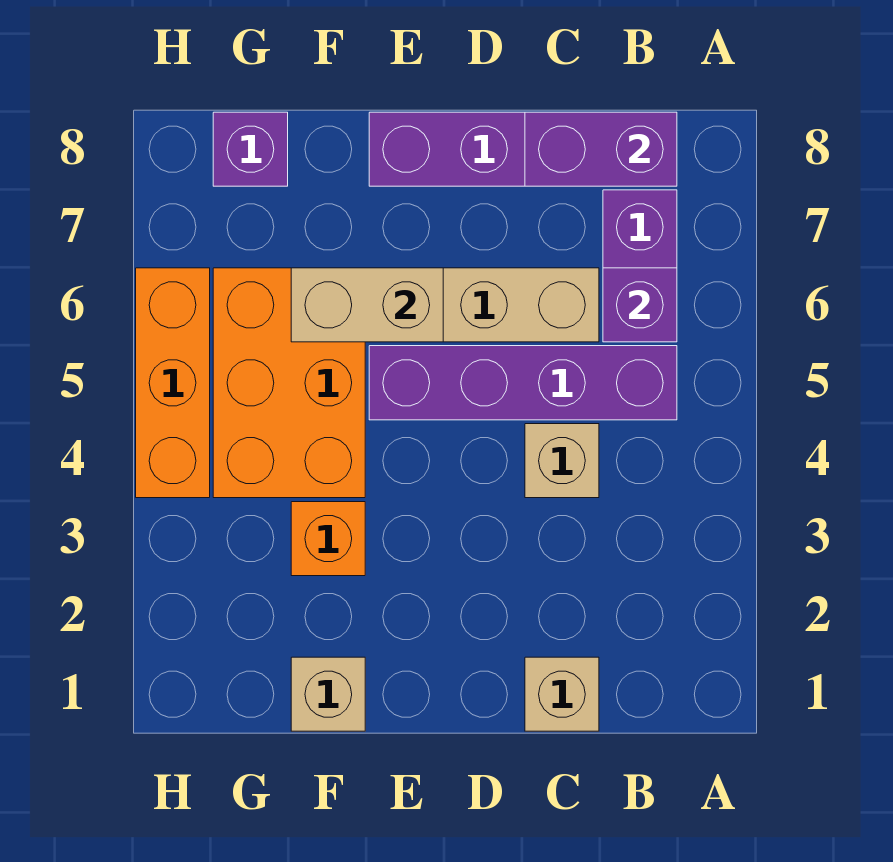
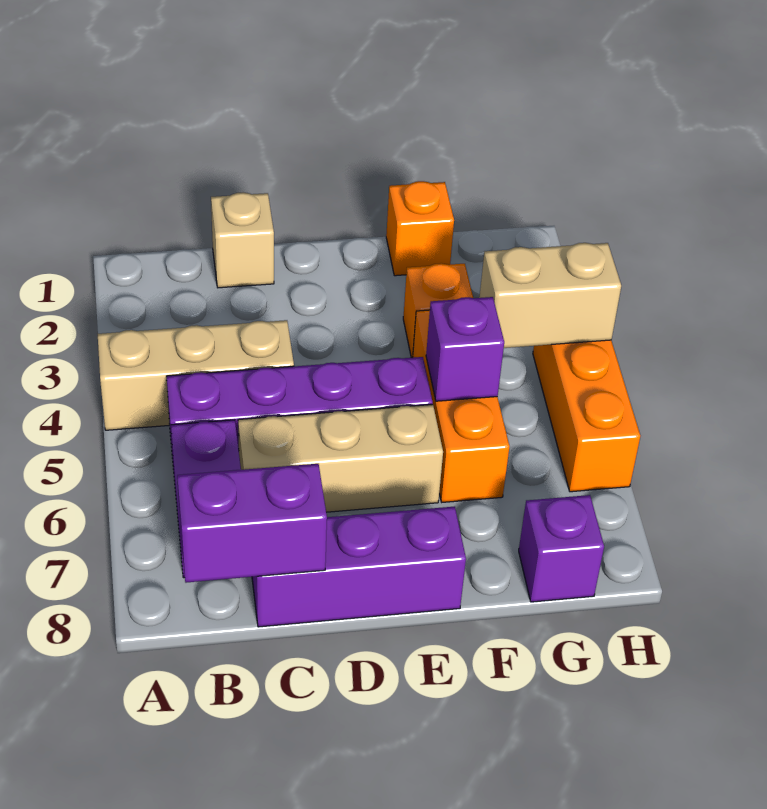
purple brick B6 level 2 -> purple brick F5 level 2
tan brick C4 level 1 -> tan brick A4:C4 level 1
tan brick E6:F6 level 2 -> tan brick G4:H4 level 2
tan brick F1 level 1 -> orange brick F1 level 1
orange brick F4:G6 level 1 -> orange brick F4:F6 level 1

